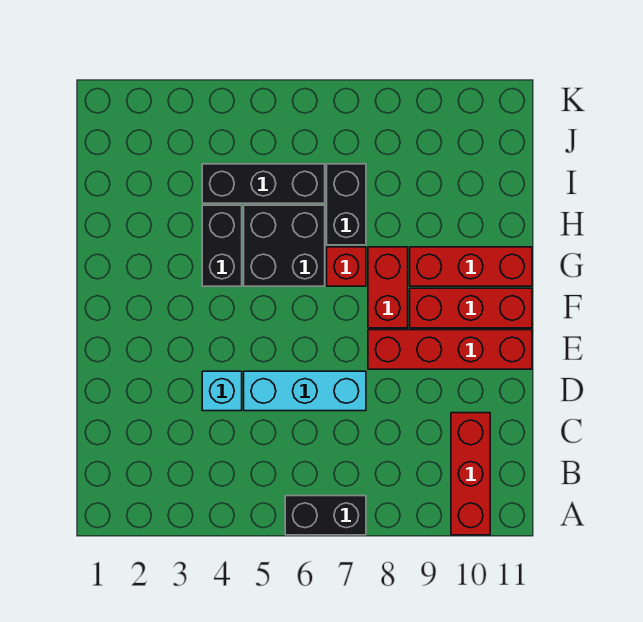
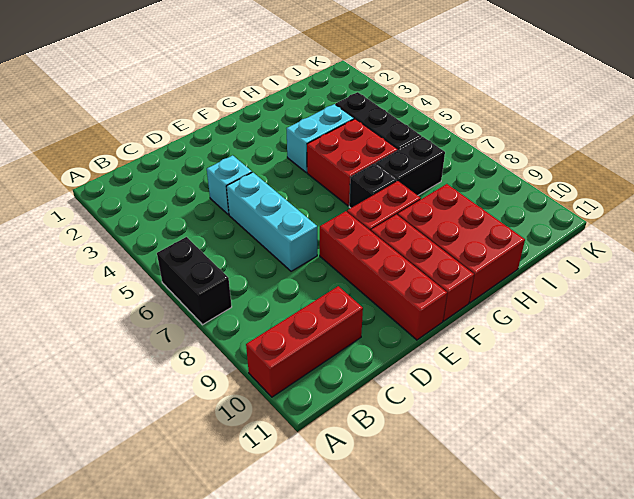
black brick G4:H4 level 1 -> cyan brick G4:H4 level 1
black brick G5:H6 level 1 -> red brick G5:H6 level 1
red brick G7 level 1 -> black brick G7 level 1
red brick G9:G11 level 1 -> red brick G9:H11 level 1

